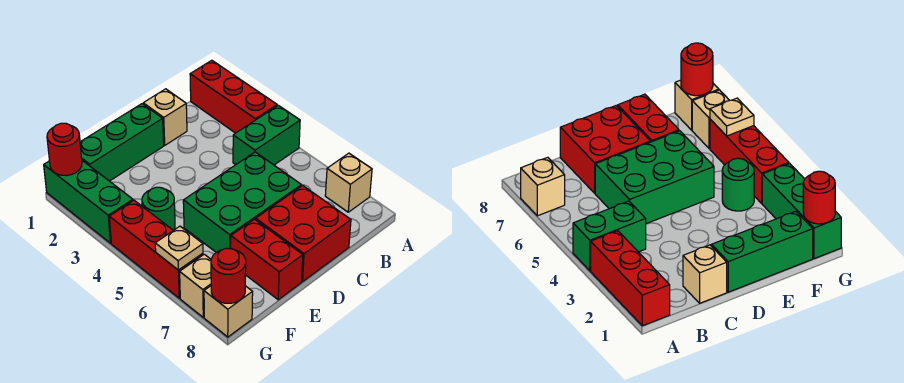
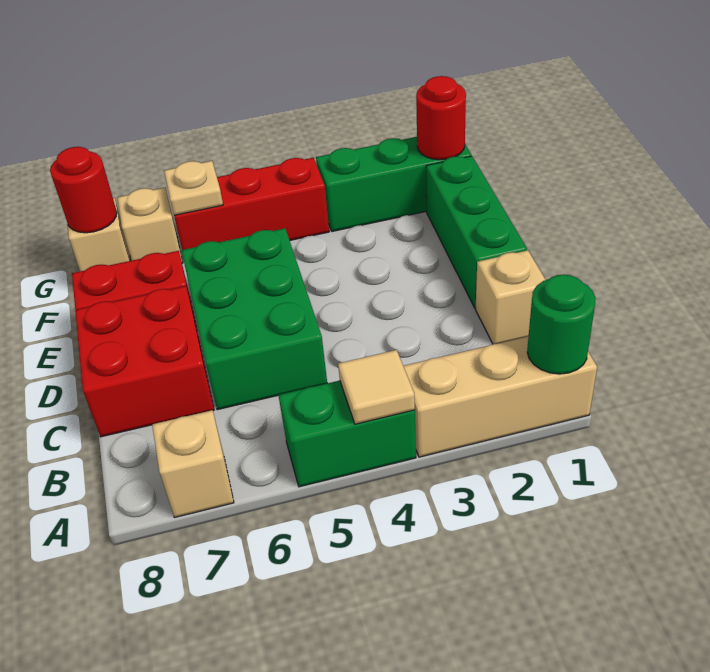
red brick A1:A3 level 1 -> tan brick A1:A3 level 1
green brick A4:B4 level 1 -> green brick A4:A5 level 1
none -> tan tile A4 level 2
green round brick F4 level 1 -> green round brick A1 level 2

